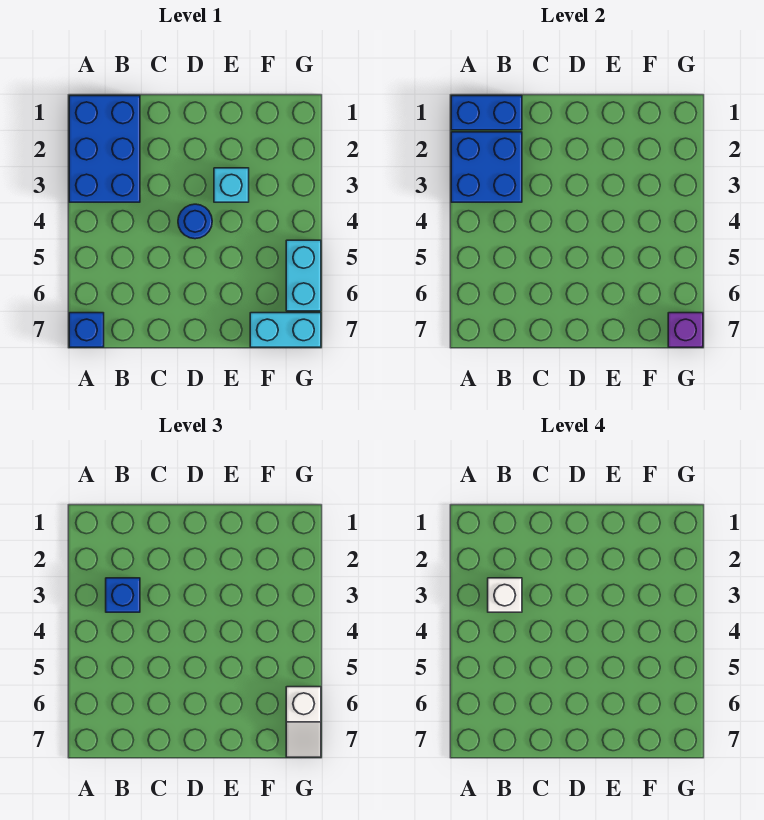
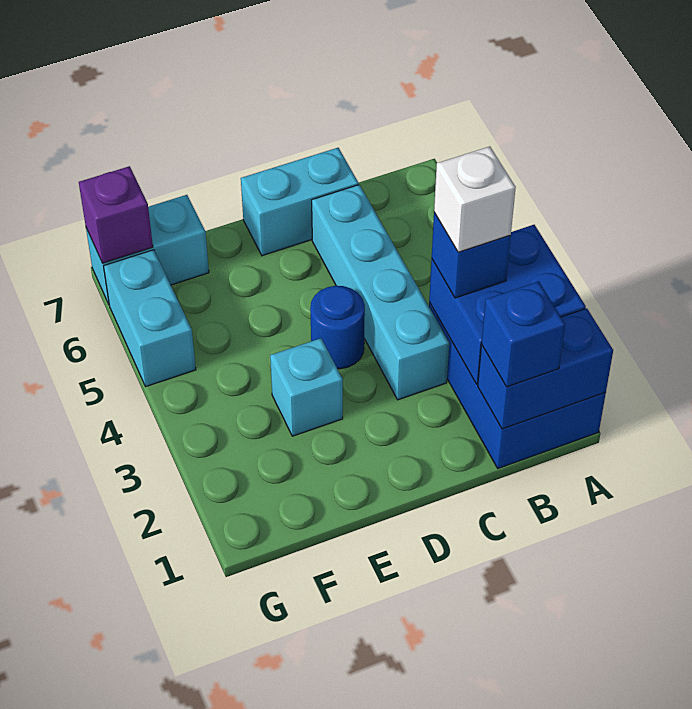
blue brick A7 level 1 -> blue brick B1 level 3
none -> cyan brick C3:C6 level 1
none -> cyan brick C7:D7 level 1
white slope G6:G7 level 3 top 6 -> none

